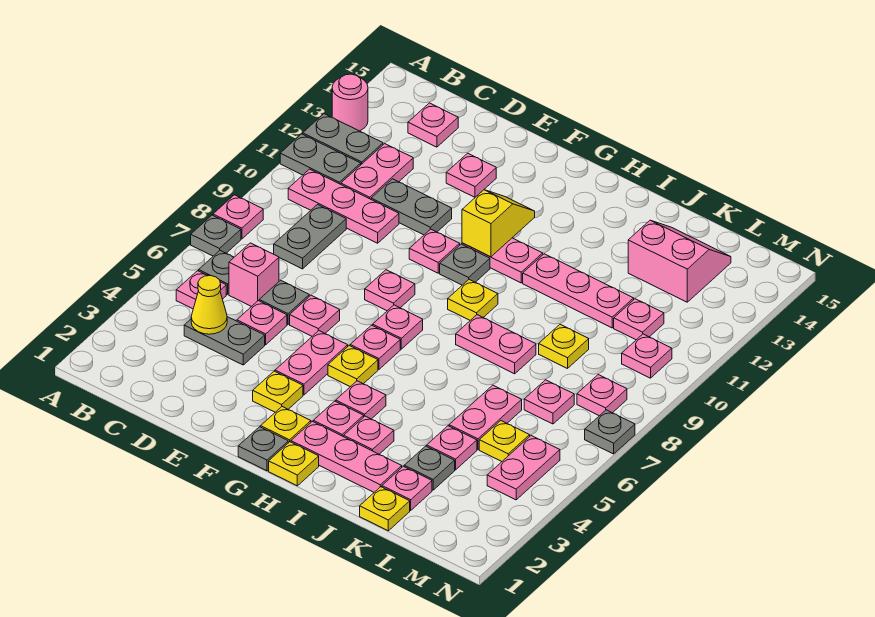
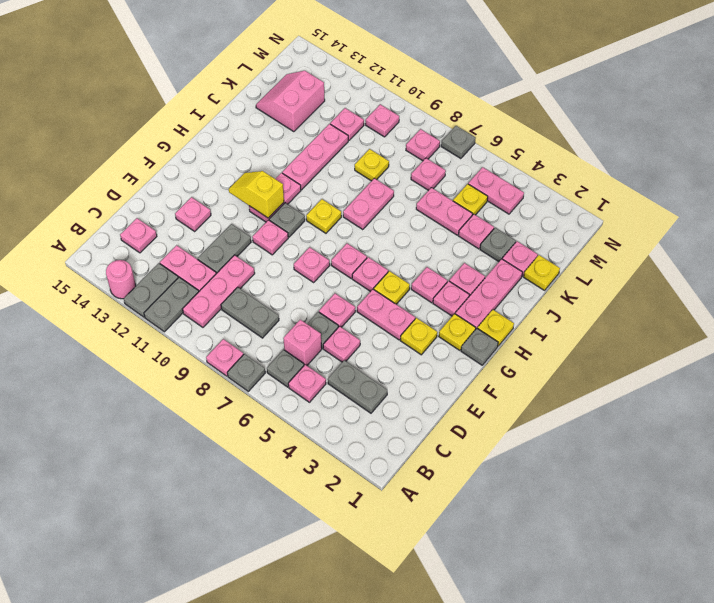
grey plate C4:D4 level 1 -> grey plate C3:C4 level 1
yellow cone C4 level 2 -> none

